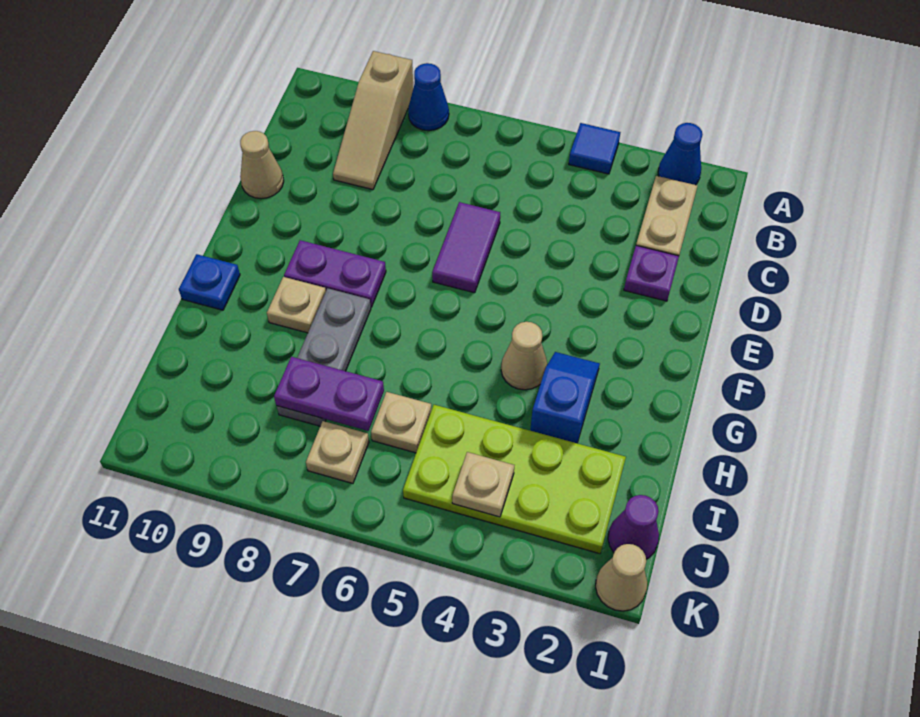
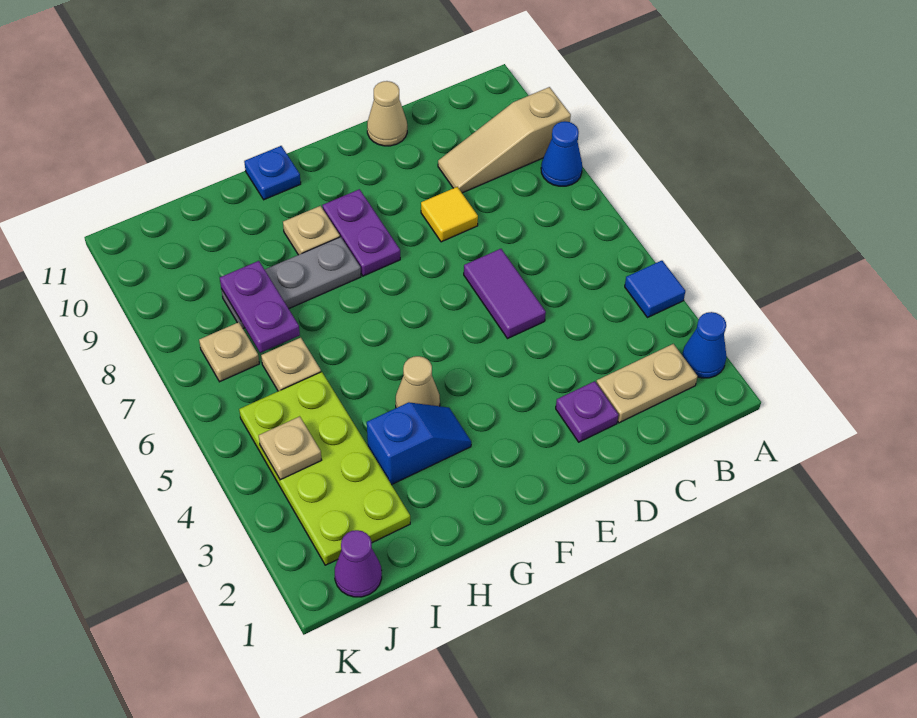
purple tile D6:E6 level 1 -> purple tile D5:D6 level 1
none -> yellow tile D8 level 1
tan cone K1 level 1 -> none

